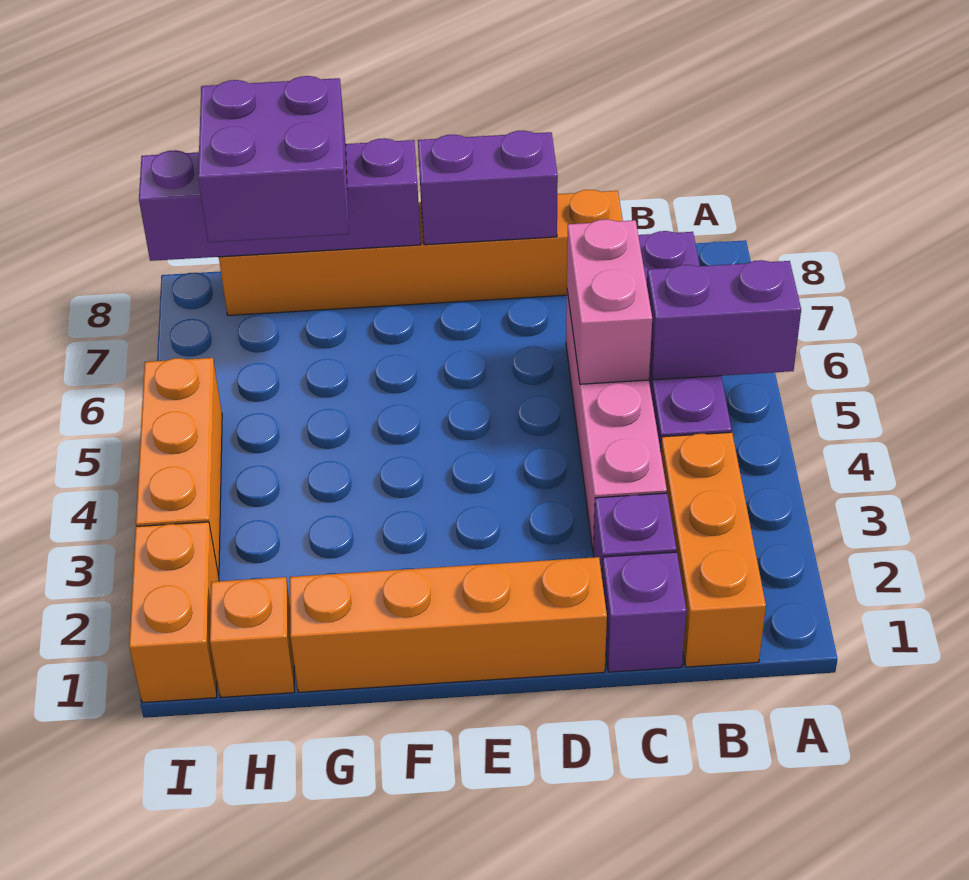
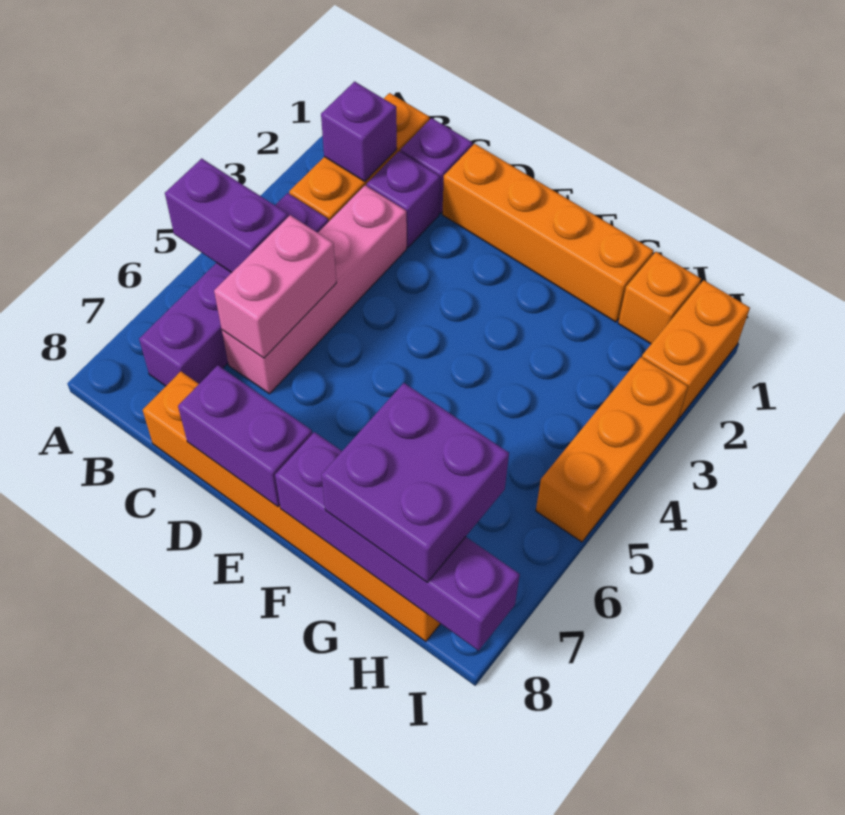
none -> purple brick B2 level 2

